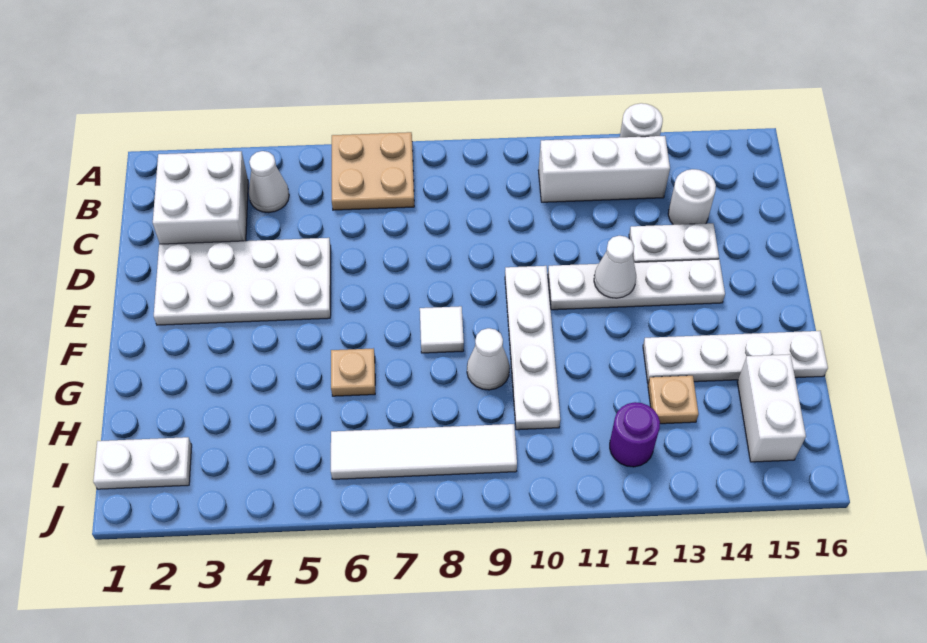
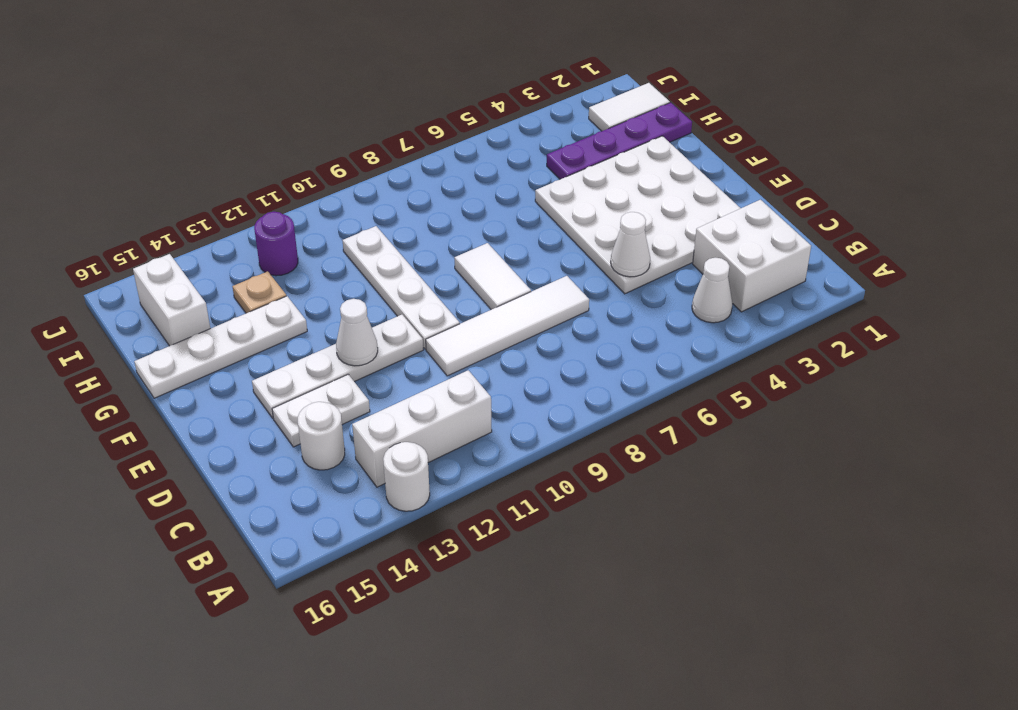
tan plate A6:B7 level 1 -> none
white plate D2:E5 level 1 -> white plate D2:G5 level 1
white tile F8 level 1 -> white tile E8:F8 level 1
tan plate G6 level 1 -> none
white cone G9 level 1 -> white cone D5 level 2
none -> purple plate H1:H4 level 1
white plate I1:I2 level 1 -> white tile I1:I2 level 1
white tile I6:I9 level 1 -> white tile D7:D10 level 1

